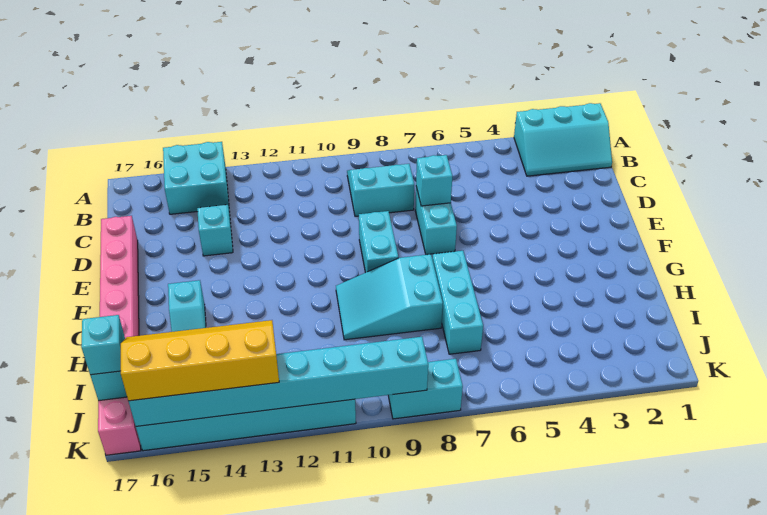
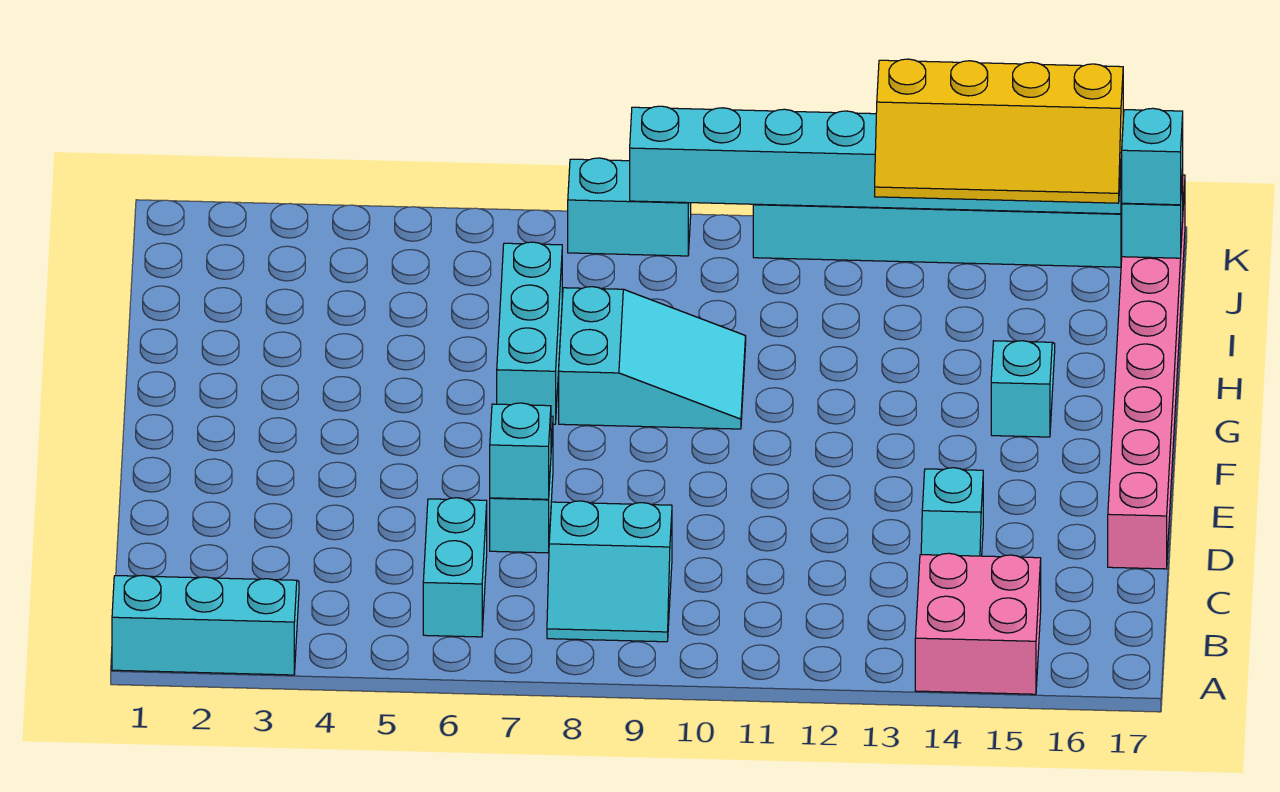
cyan brick A14:B15 level 1 -> pink brick A14:B15 level 1
cyan brick E9:F9 level 1 -> cyan brick B6:C6 level 1

